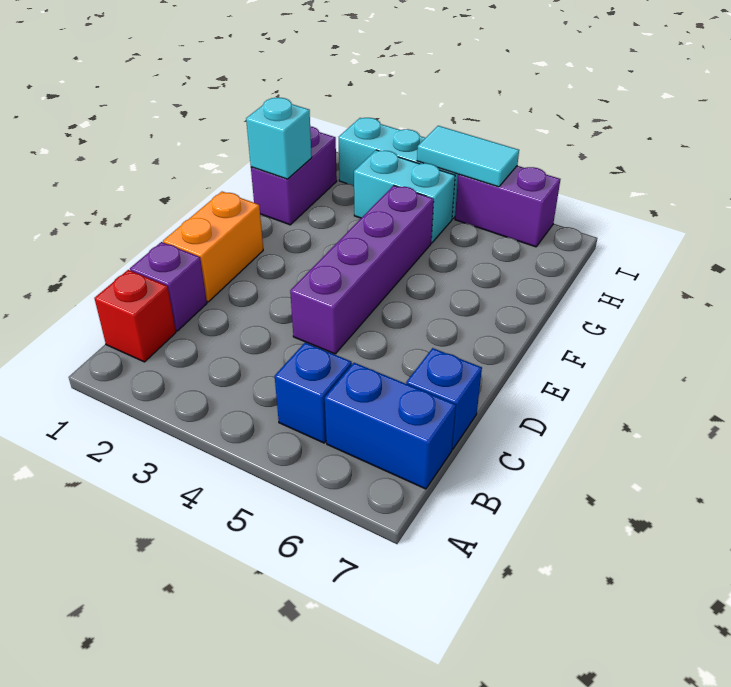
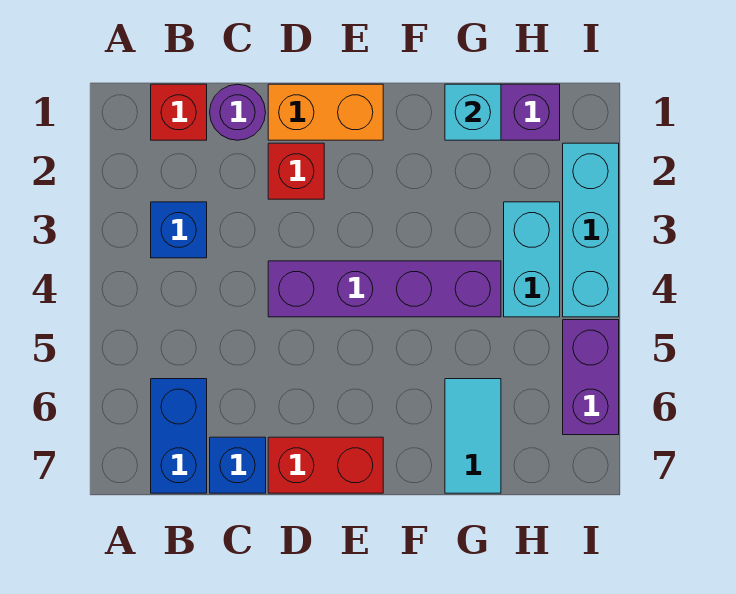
blue brick B5 level 1 -> blue brick B3 level 1
purple brick C1 level 1 -> purple round brick C1 level 1
none -> red brick D2 level 1
none -> red brick D7:E7 level 1
cyan tile I4:I5 level 2 -> cyan tile G6:G7 level 1

